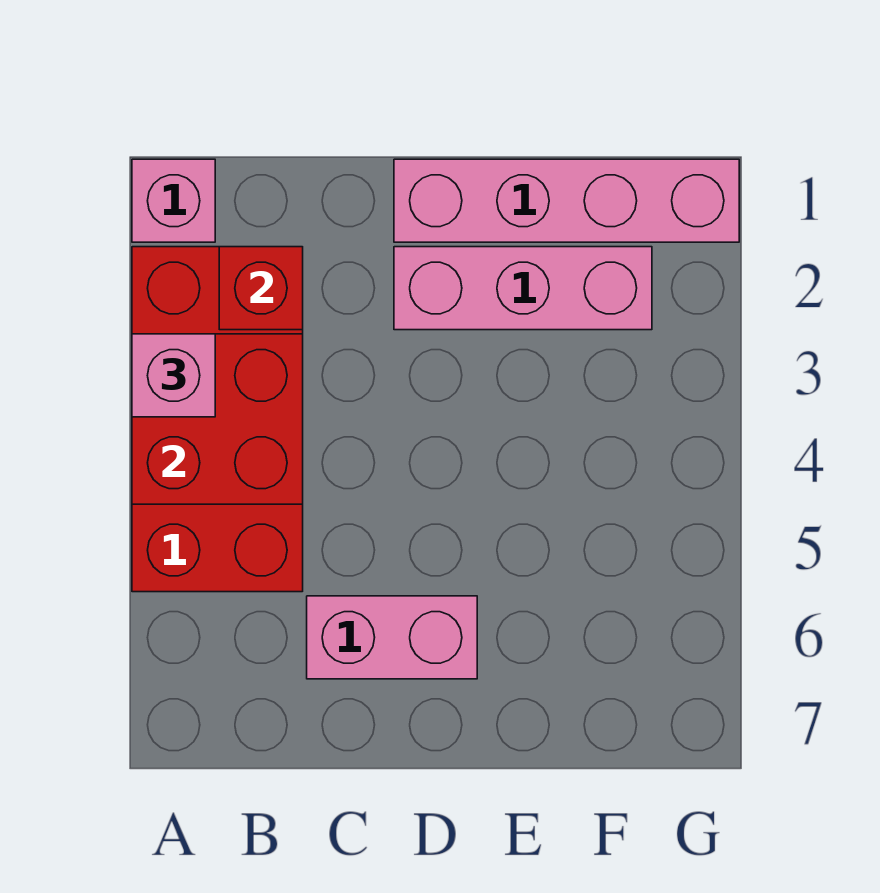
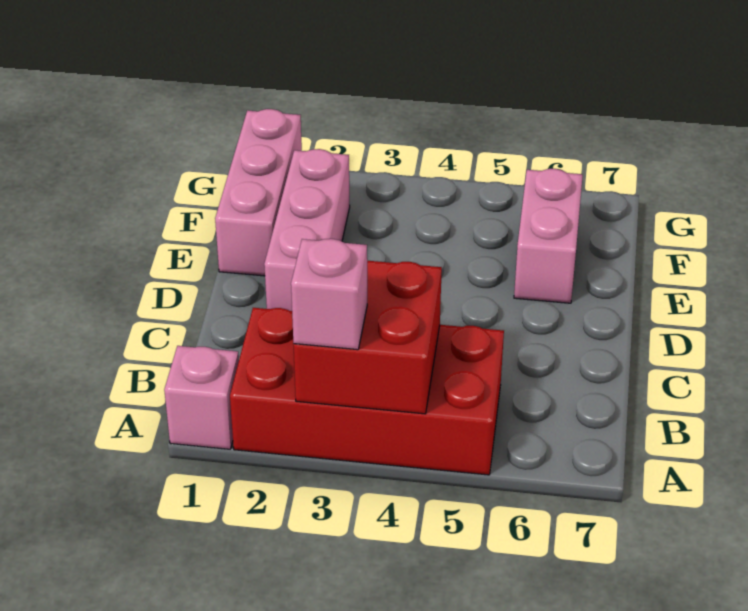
red brick B2 level 2 -> none
pink brick C6:D6 level 1 -> pink brick E6:F6 level 1
pink brick D1:G1 level 1 -> pink brick E1:G1 level 1

